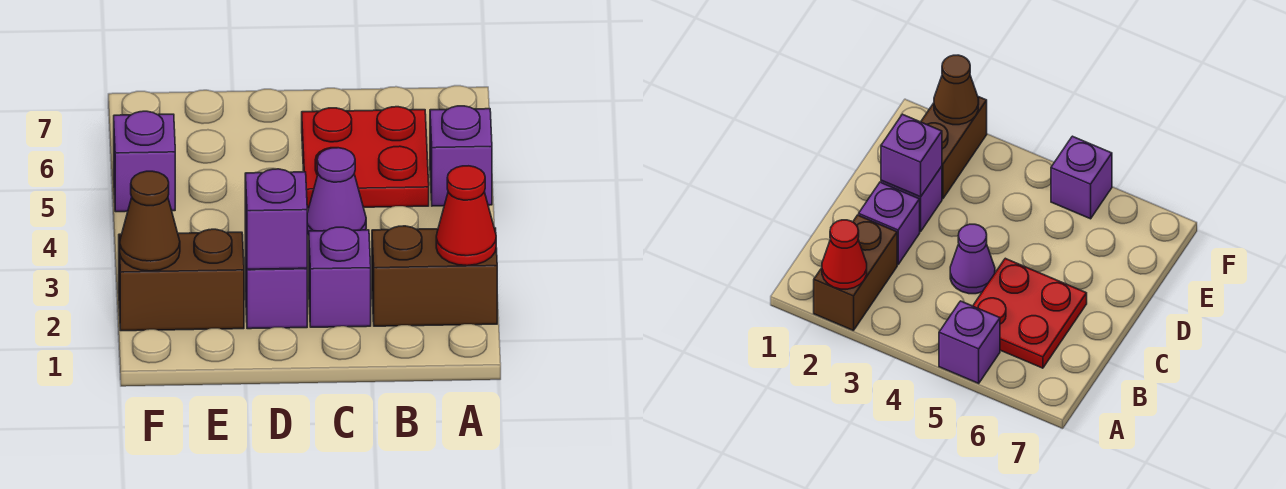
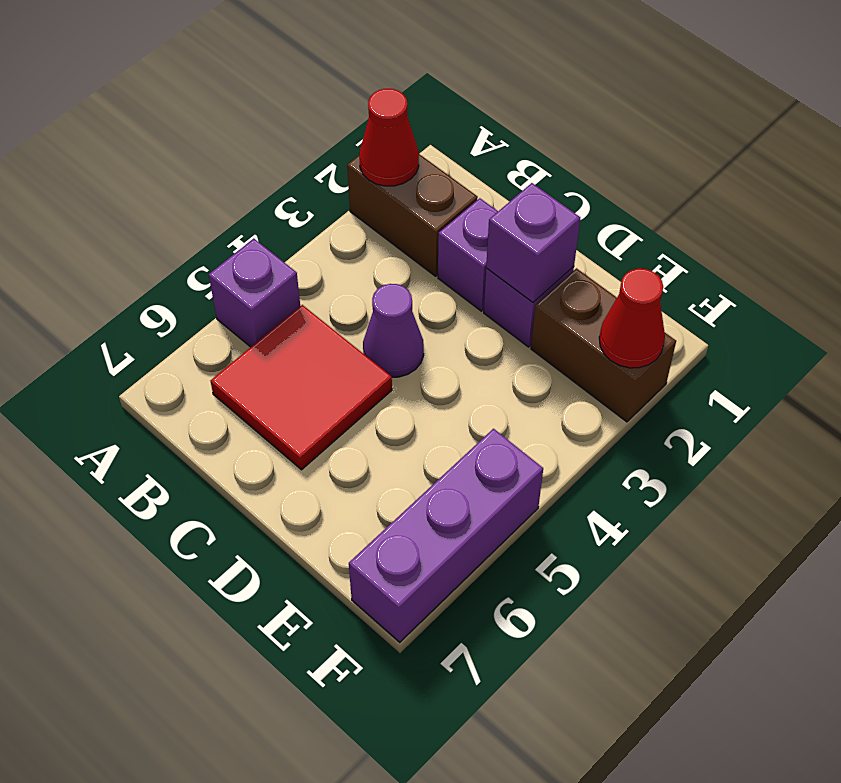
red plate B5:C6 level 1 -> red tile B5:C6 level 1
brown cone F2 level 2 -> red cone F2 level 2
purple brick F5 level 1 -> purple brick F5:F7 level 1

